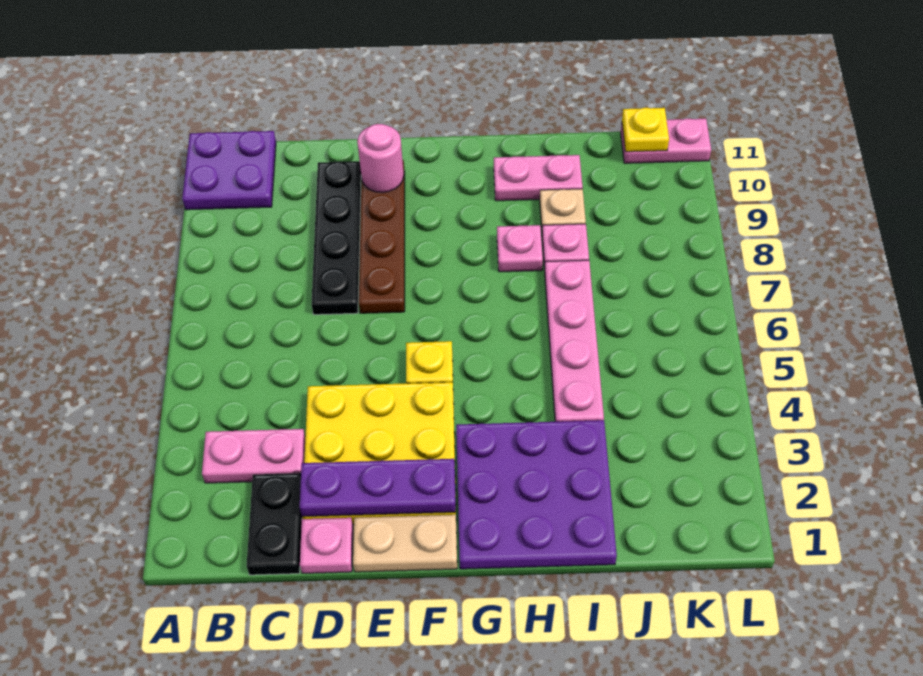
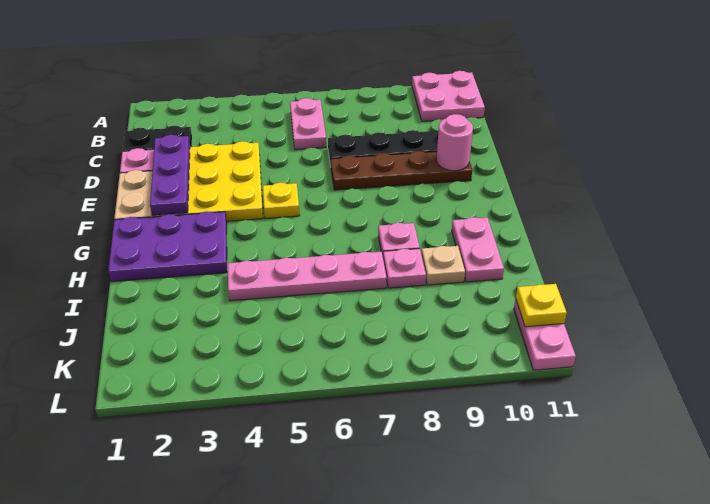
purple plate A10:B11 level 1 -> pink plate A10:B11 level 1
pink plate B3:C3 level 1 -> pink plate B6:C6 level 1
purple plate G1:I3 level 1 -> purple plate G1:H3 level 1

